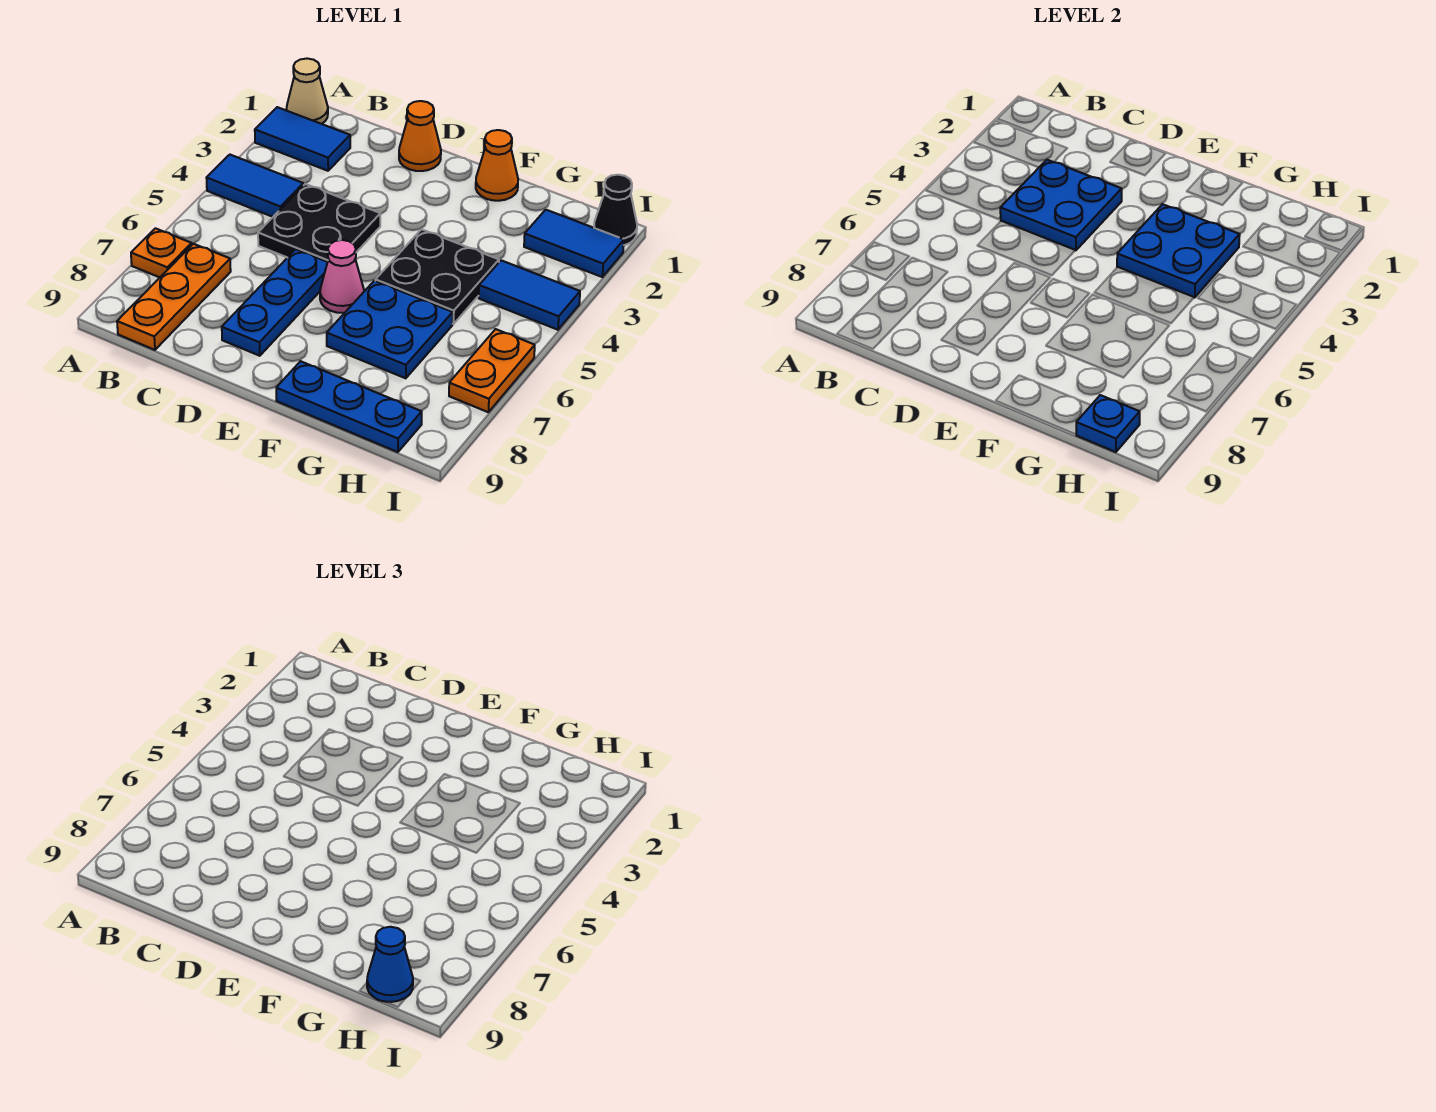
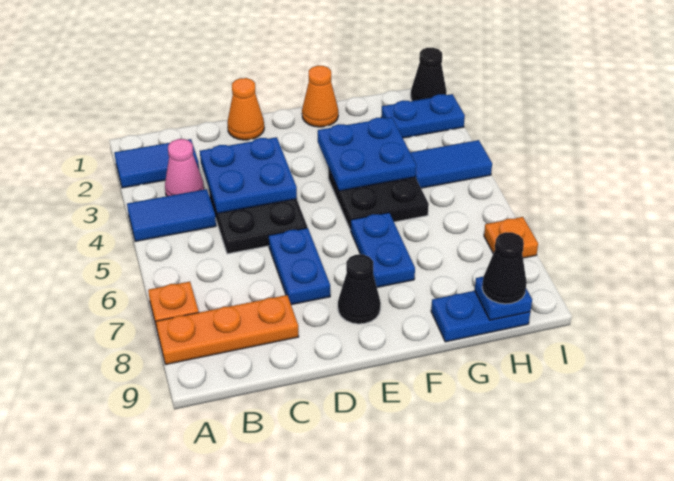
tan cone A1 level 1 -> none
orange plate B7:B9 level 1 -> orange plate A8:C8 level 1
blue plate D6:D8 level 1 -> blue plate D6:D7 level 1
pink cone E6 level 1 -> pink cone B3 level 1
none -> black cone E8 level 1
blue plate F6:G7 level 1 -> blue plate F6:F7 level 1
blue plate F9:H9 level 1 -> blue plate G9:H9 level 1
blue tile H2:I2 level 1 -> blue plate H2:I2 level 1
blue cone H9 level 3 -> black cone H9 level 3
orange plate I6:I7 level 1 -> orange plate I7 level 1

